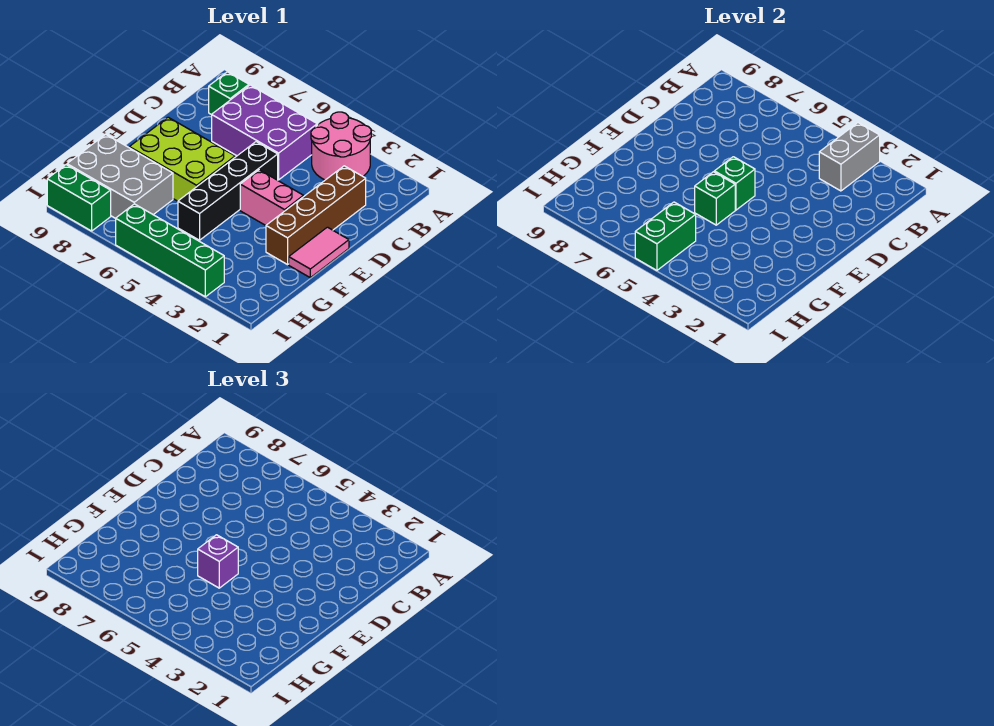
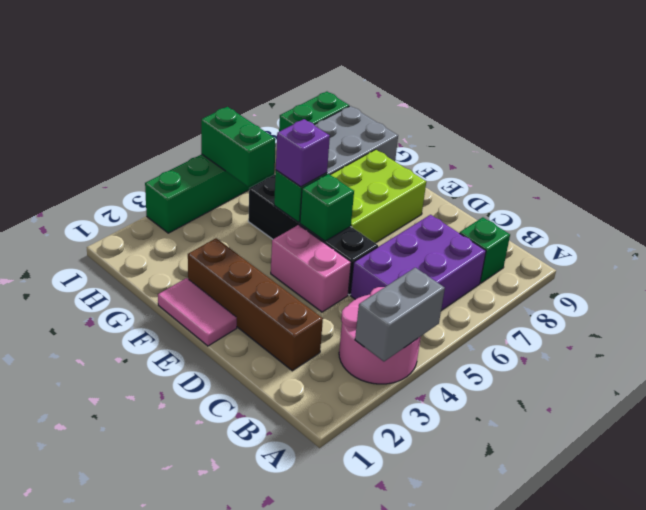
grey brick A3:B3 level 2 -> grey brick A3:A4 level 2
pink brick E3:E4 level 1 -> pink brick D4:E4 level 1

